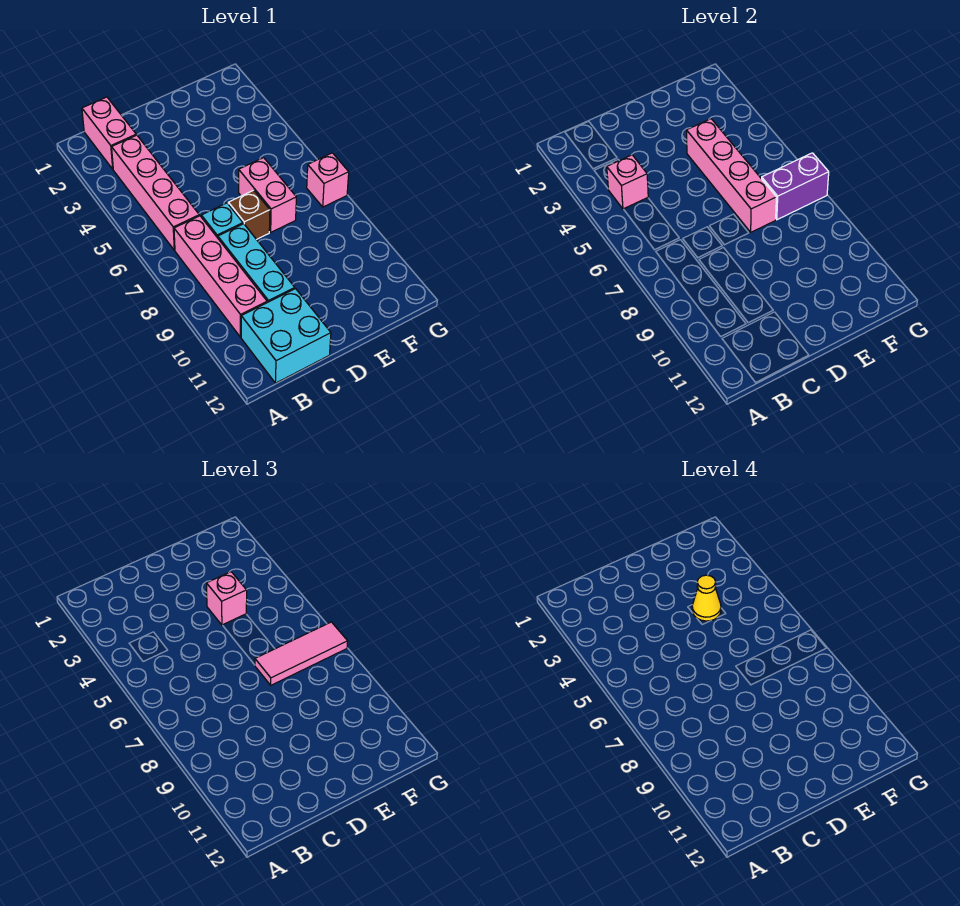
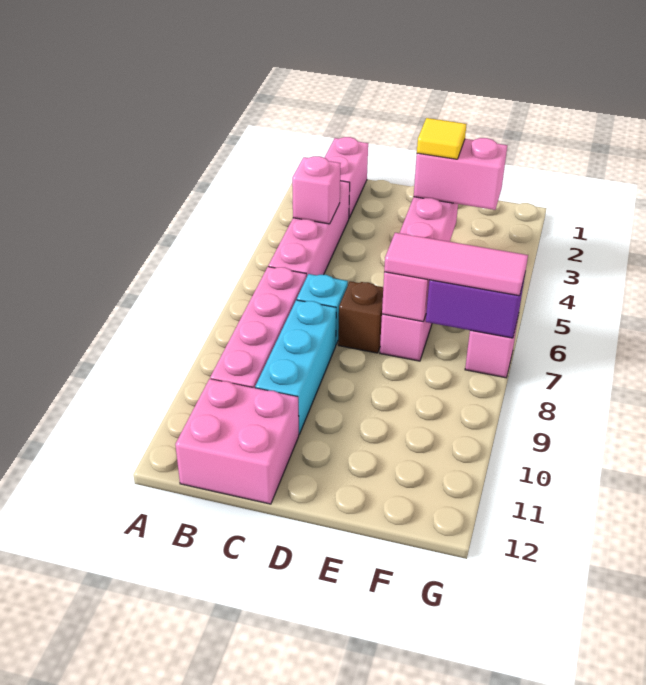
cyan brick B11:C12 level 1 -> pink brick B11:C12 level 1
pink brick E4 level 3 -> pink brick E4:F4 level 3
yellow cone E4 level 4 -> yellow tile E4 level 4

